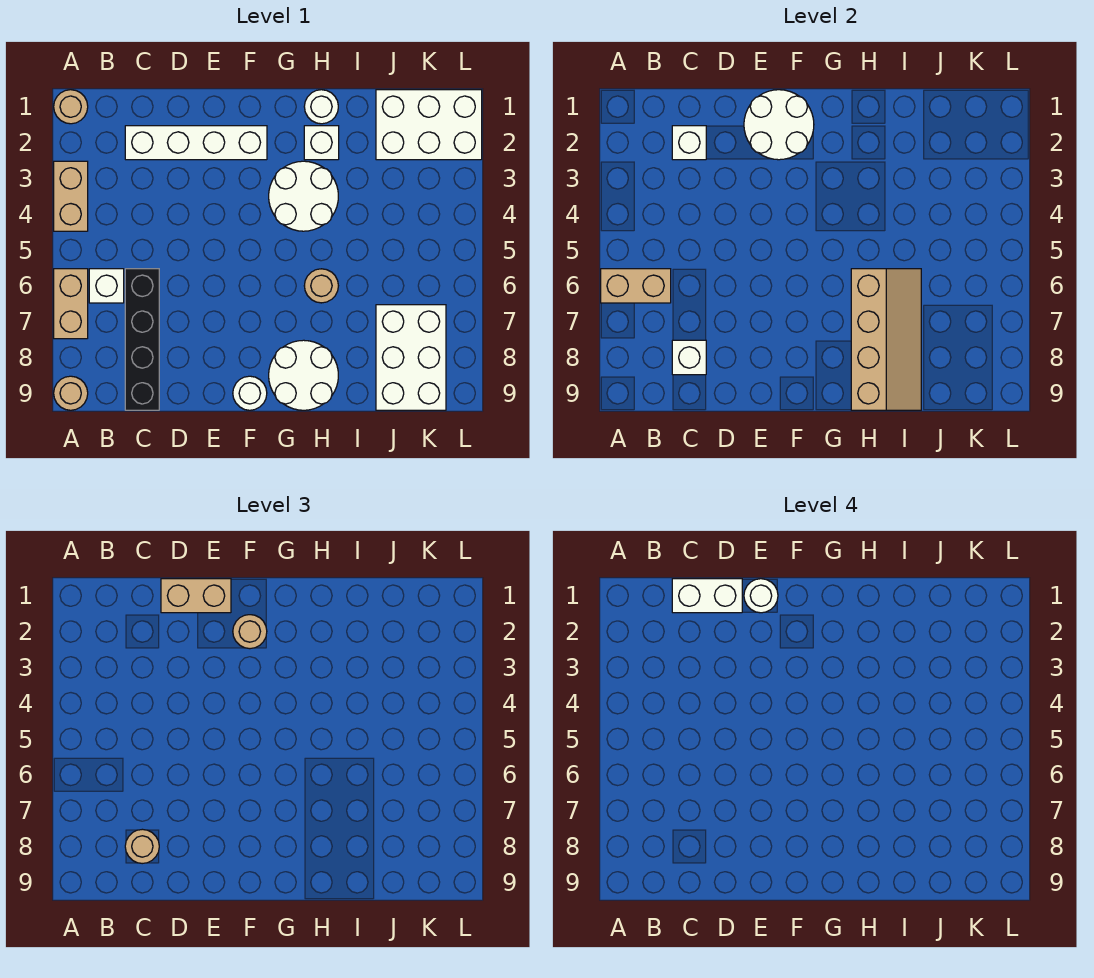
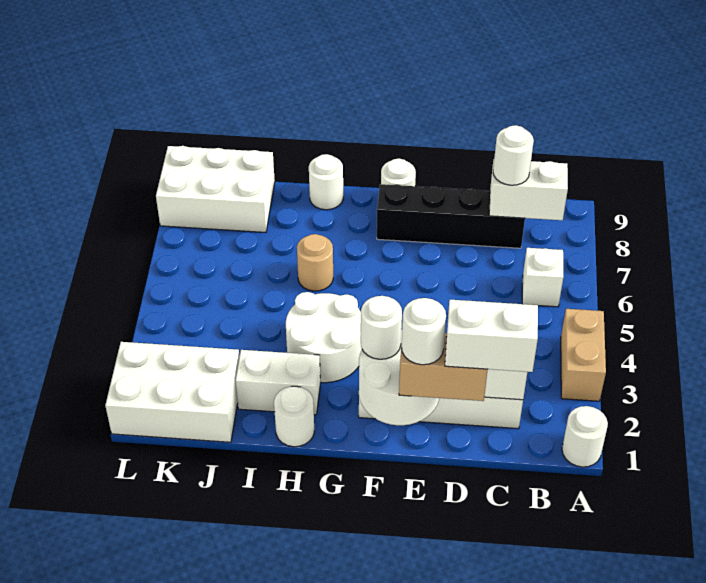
tan round brick A1 level 1 -> white round brick A1 level 1
tan brick A6:A7 level 1 -> none
tan brick A6:B6 level 2 -> none
tan round brick A9 level 1 -> none
black brick C6:C9 level 1 -> black brick C8:F8 level 1
white brick C8 level 2 -> white brick B8:C8 level 2
tan round brick C8 level 3 -> white round brick C8 level 3
tan round brick F2 level 3 -> white round brick F2 level 3
white round brick G8:H9 level 1 -> white round brick H9 level 1
white brick H2 level 1 -> white brick H2:I2 level 1
tan slope H6:I9 level 2 top H -> none
white brick J7:K9 level 1 -> white brick J8:L9 level 1

